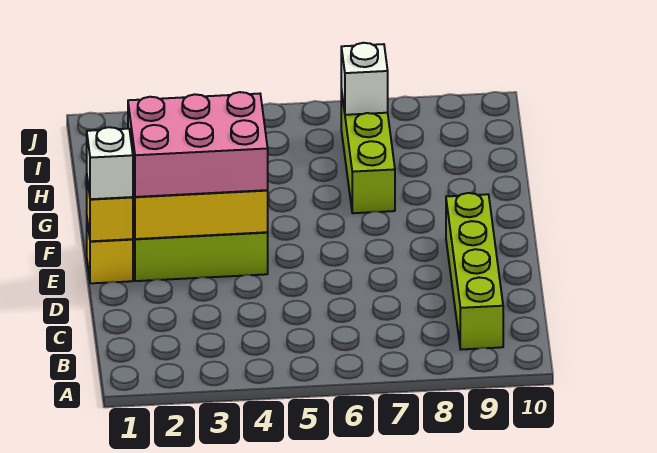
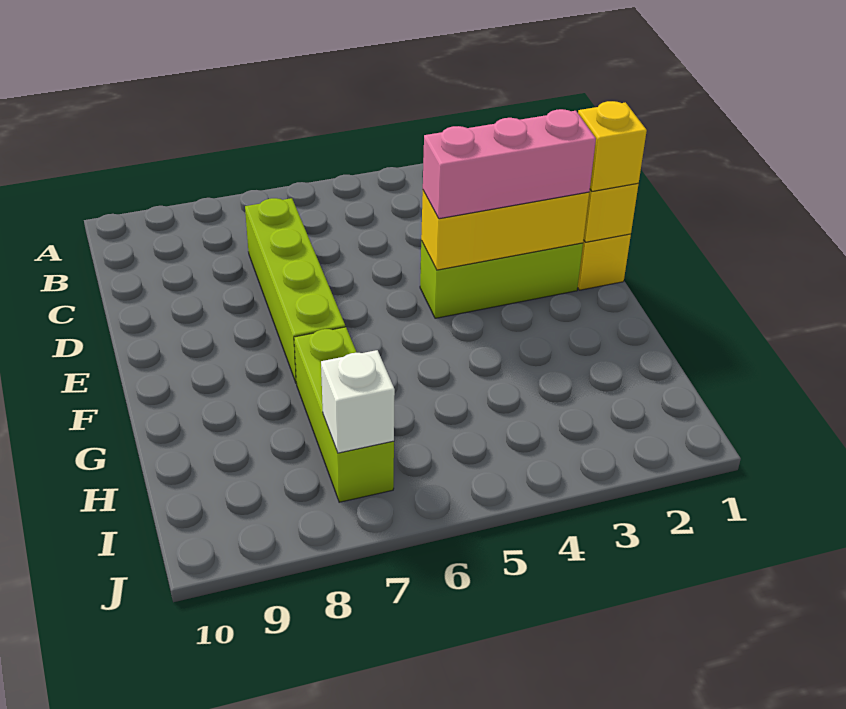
lime brick B9:E9 level 1 -> lime brick C7:F7 level 1
white brick E1 level 3 -> yellow brick E1 level 3
pink brick E2:F4 level 3 -> pink brick E2:E4 level 3

